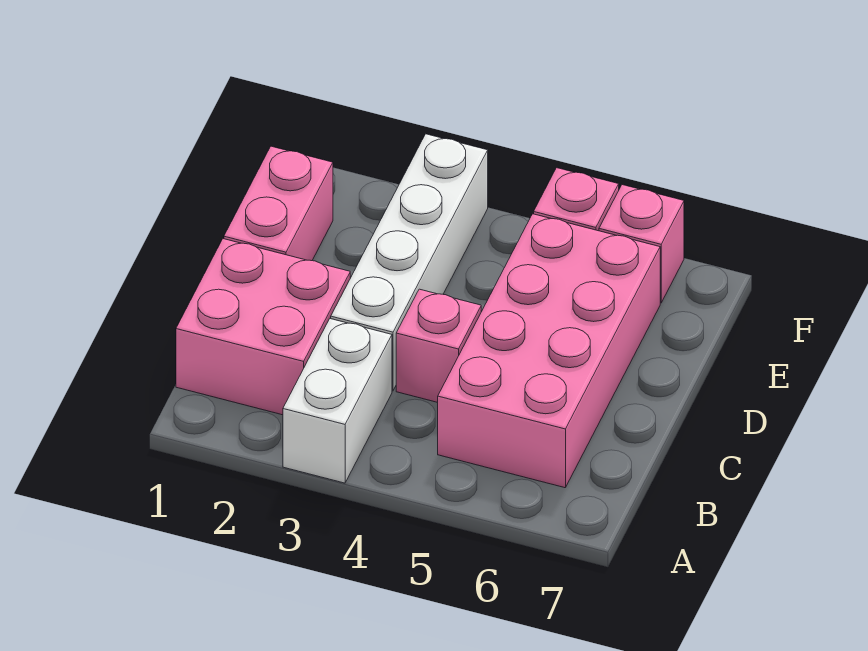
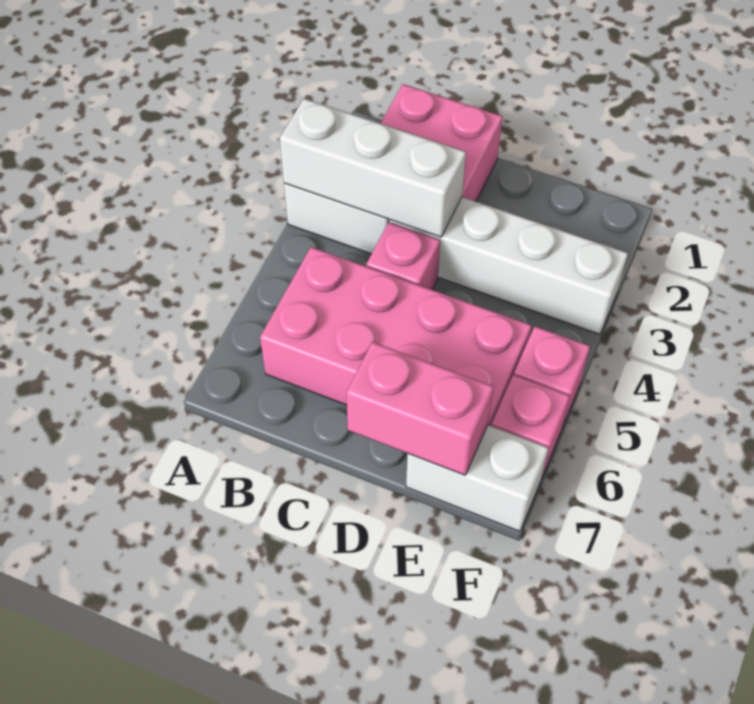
none -> white brick A3:C3 level 2
pink brick D1:E1 level 1 -> pink brick D7:E7 level 2
none -> white brick E7:F7 level 1

